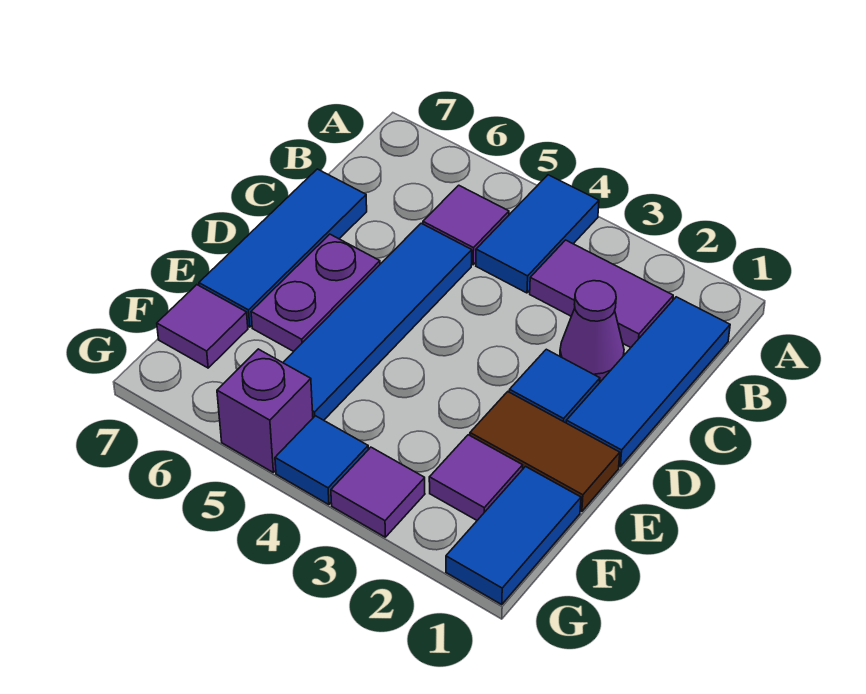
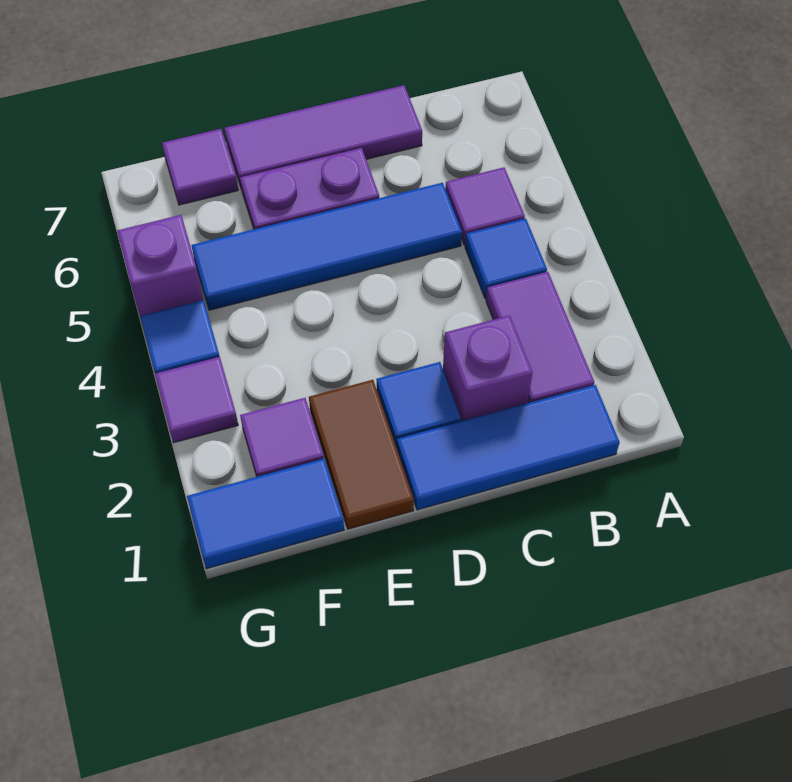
blue tile A4:B4 level 1 -> blue tile B4 level 1
purple cone C2 level 1 -> purple brick C2 level 1
blue tile C7:E7 level 1 -> purple tile C7:E7 level 1

